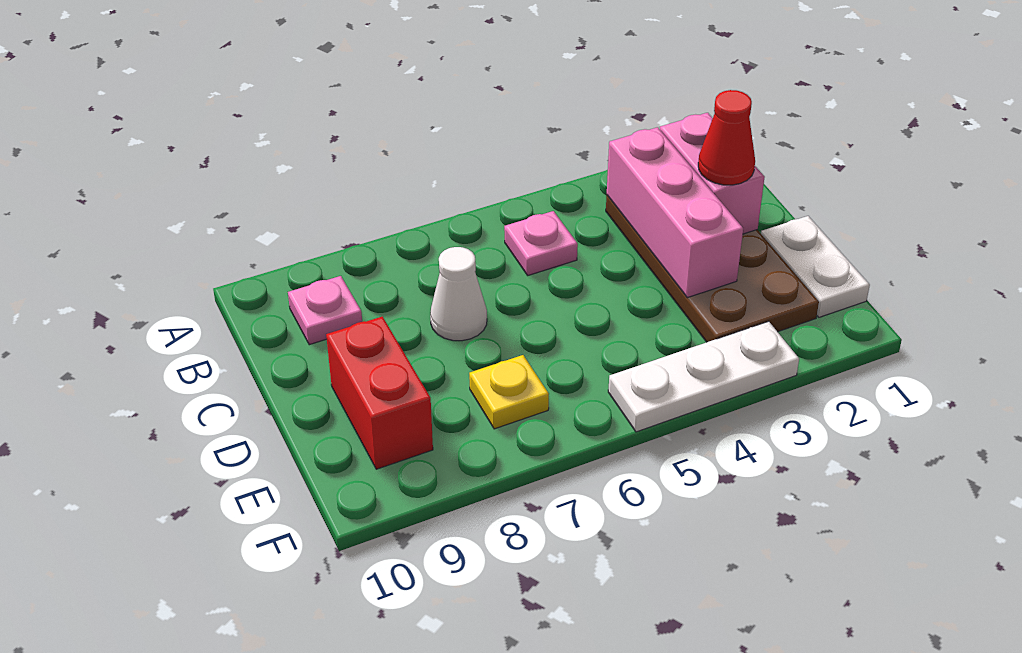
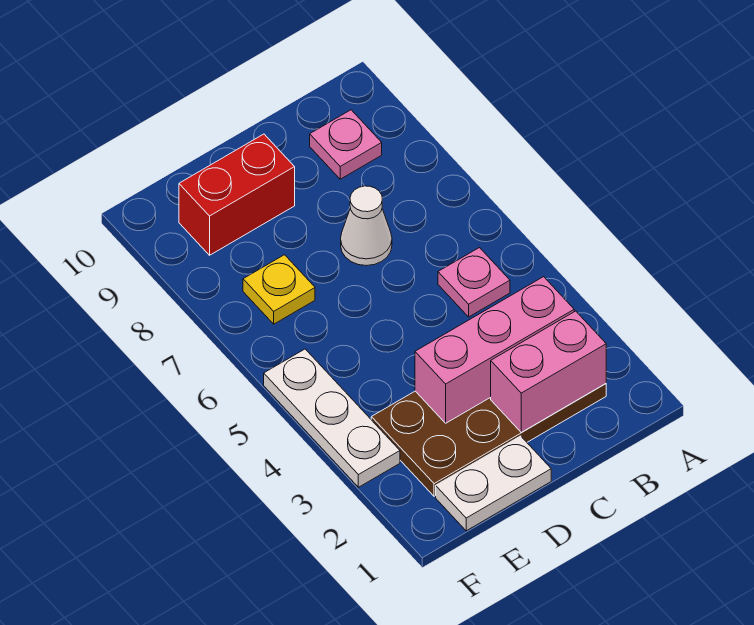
red cone C2 level 3 -> none

